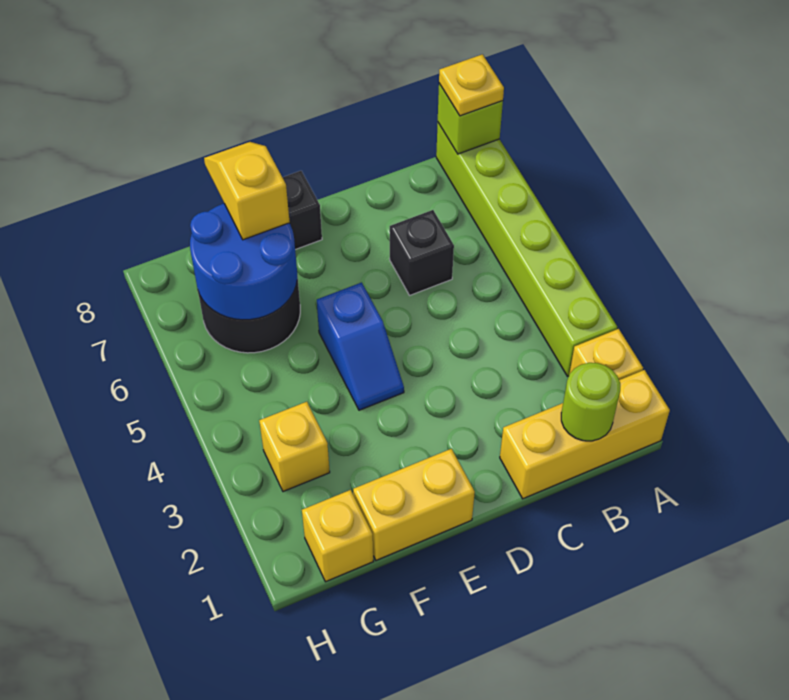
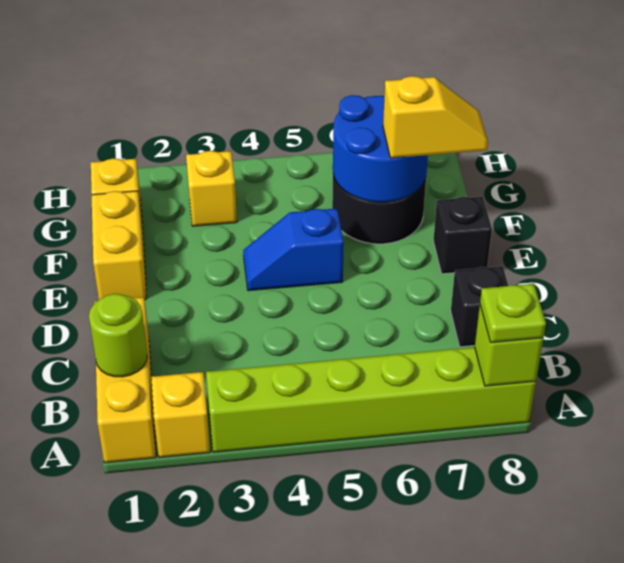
yellow plate A8 level 3 -> lime plate A8 level 3
black brick C6 level 1 -> black brick C8 level 1

